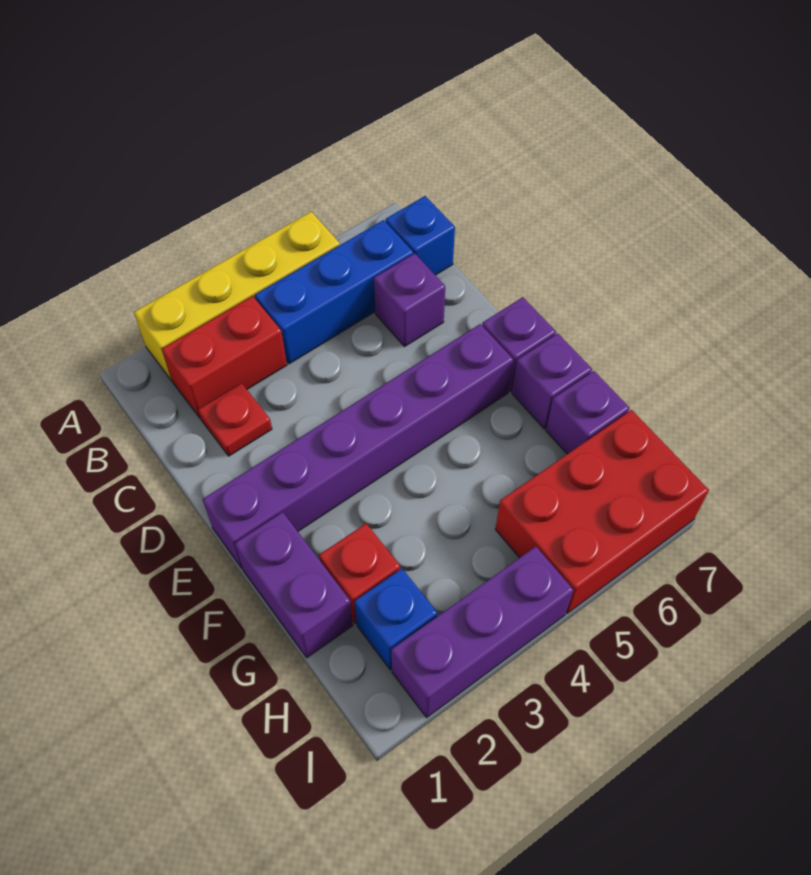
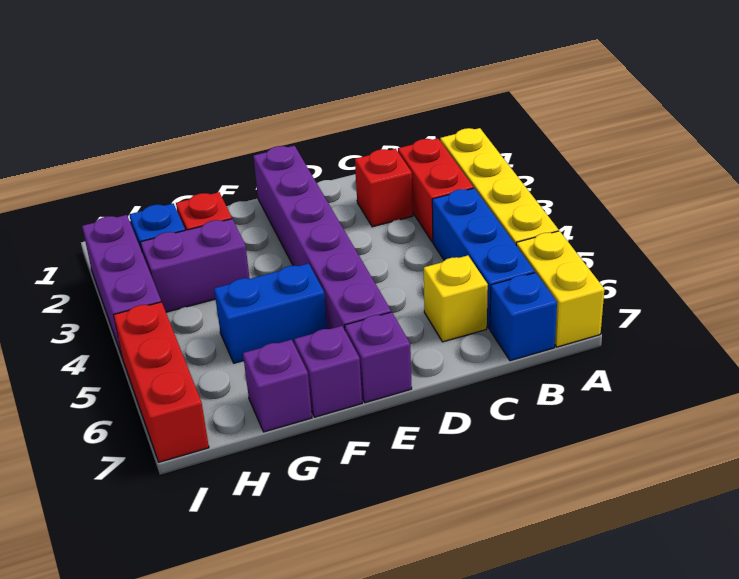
none -> yellow brick A6:A7 level 1
red plate C2 level 1 -> red brick C2 level 1
purple brick C6 level 1 -> yellow brick C6 level 1
purple brick F1:G1 level 1 -> purple brick G3:H3 level 1
none -> blue brick F5:G5 level 1
red brick H5:I7 level 1 -> red brick I5:I7 level 1

